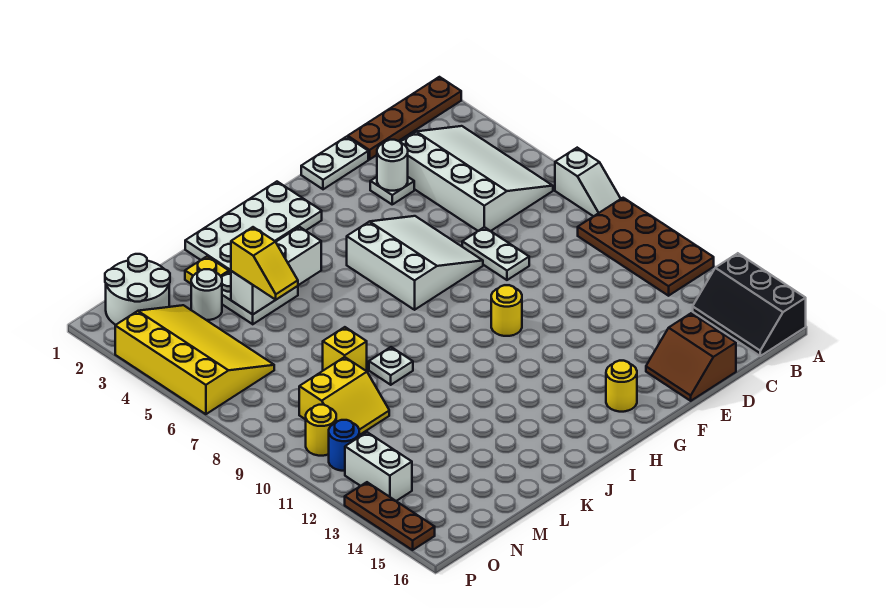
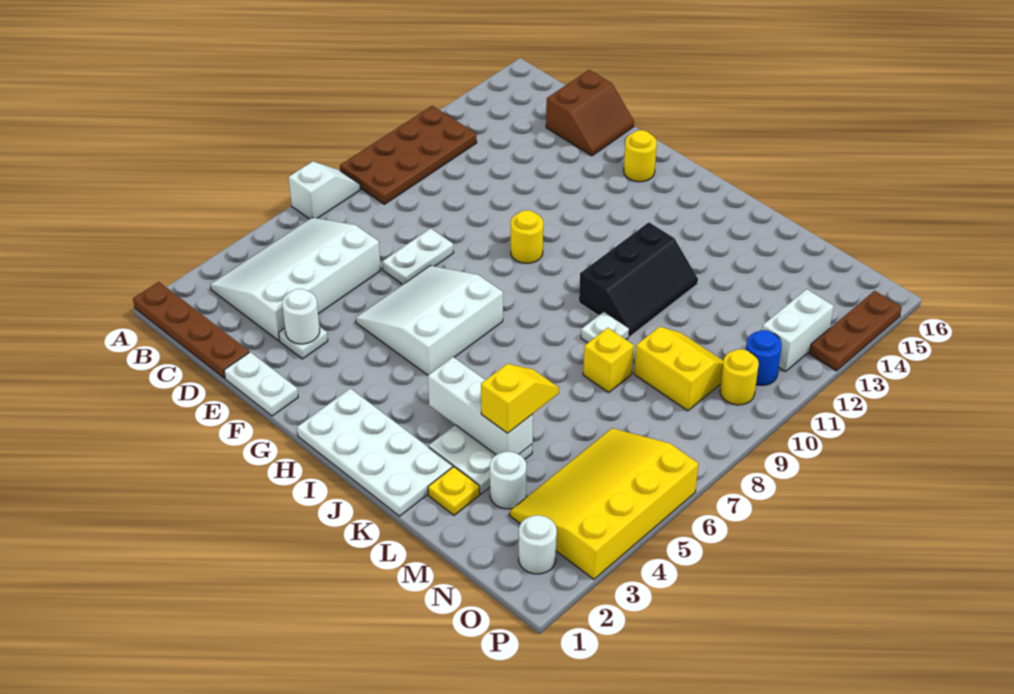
black slope A14:B16 level 1 top A -> black slope J10:K12 level 1 top J
white round brick N1:O2 level 1 -> white round brick O2 level 1

